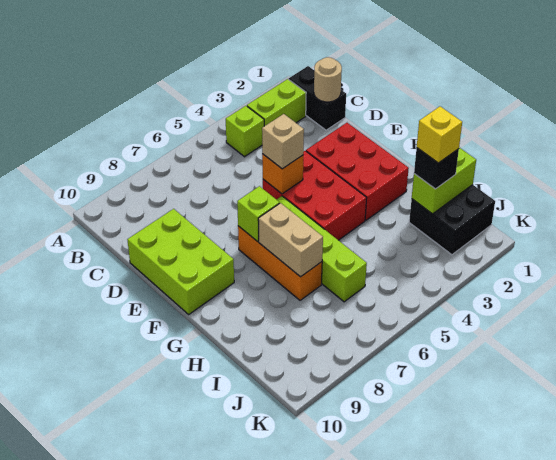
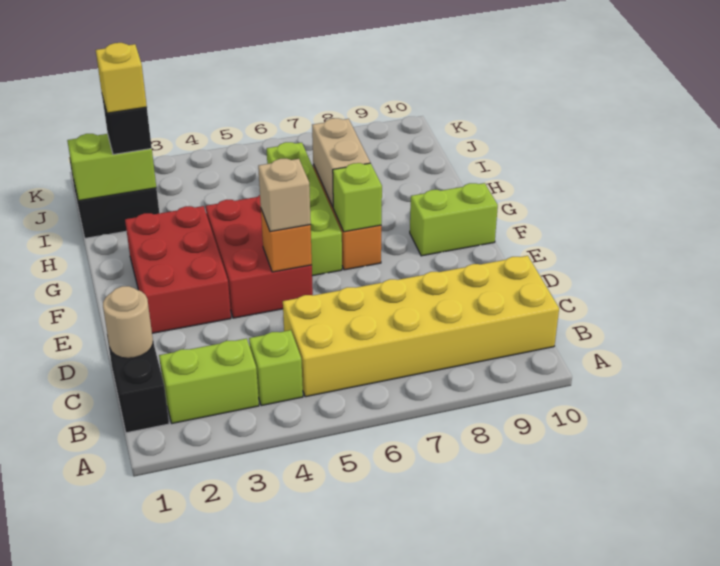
none -> yellow brick B5:C10 level 1
lime brick D9:F10 level 1 -> lime brick F9:F10 level 1

